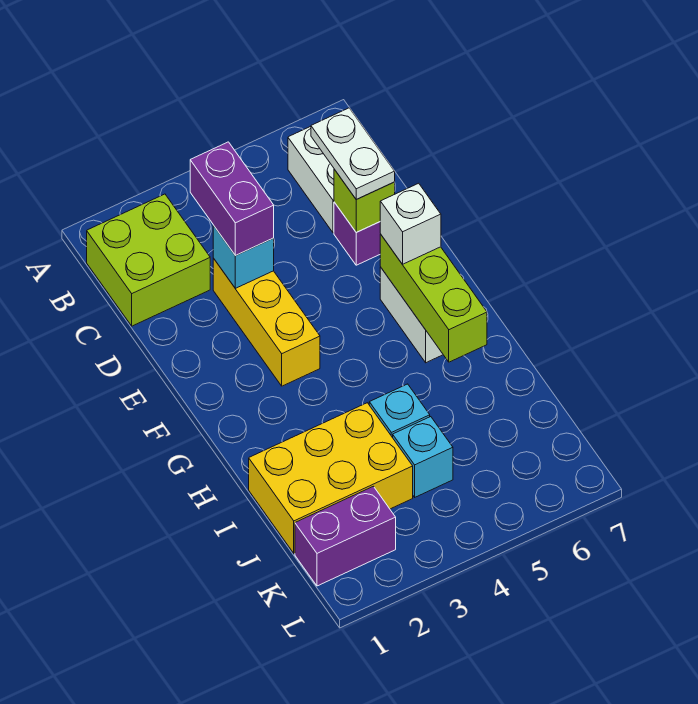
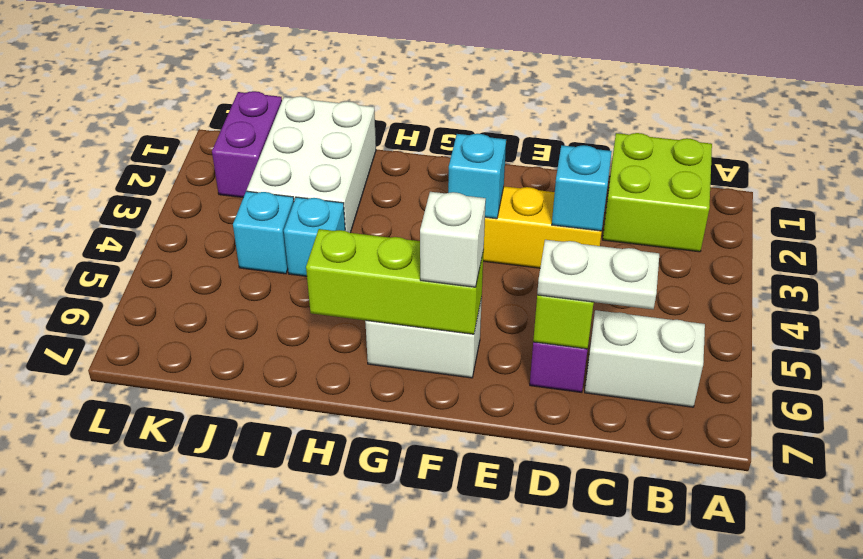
purple brick C3:D3 level 3 -> none
none -> cyan brick F3 level 2
yellow brick I1:J3 level 1 -> white brick I1:J3 level 1

